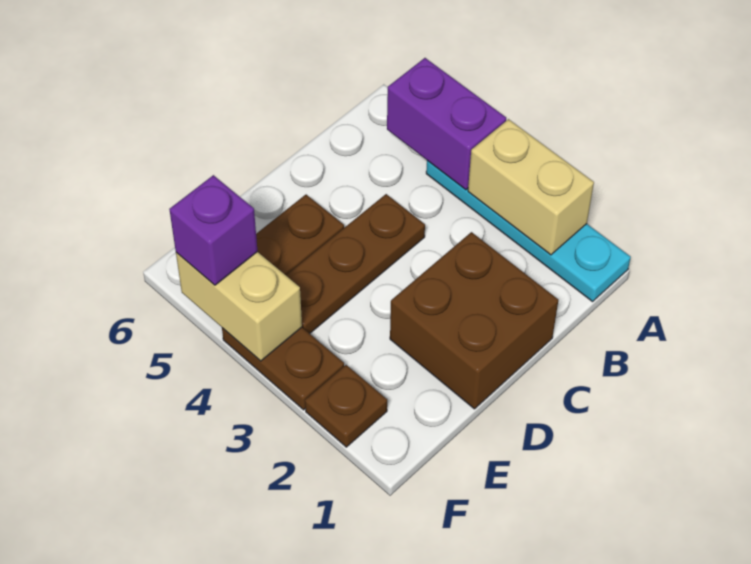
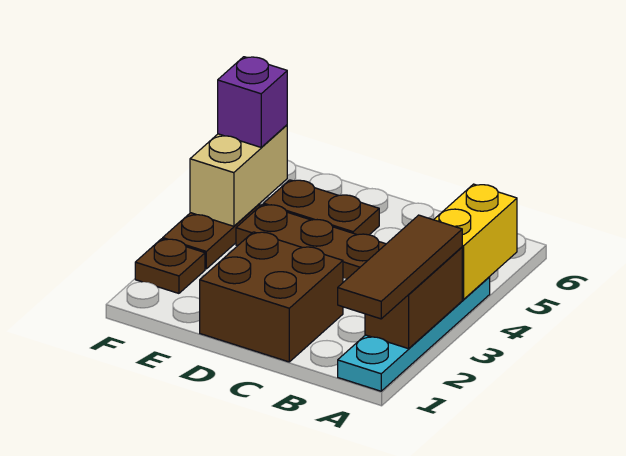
none -> brown tile A1:A3 level 3
tan brick A2:A3 level 2 -> brown brick A2:A3 level 2
purple brick A4:A5 level 2 -> yellow brick A4:A5 level 2

